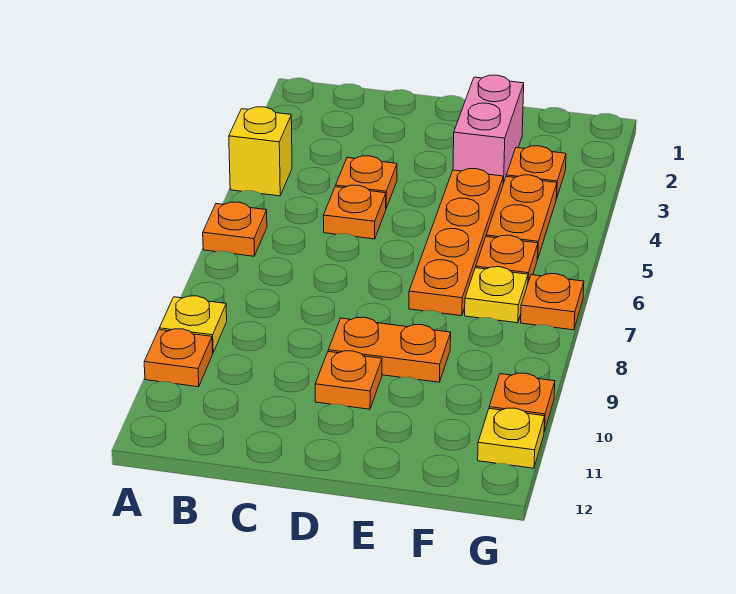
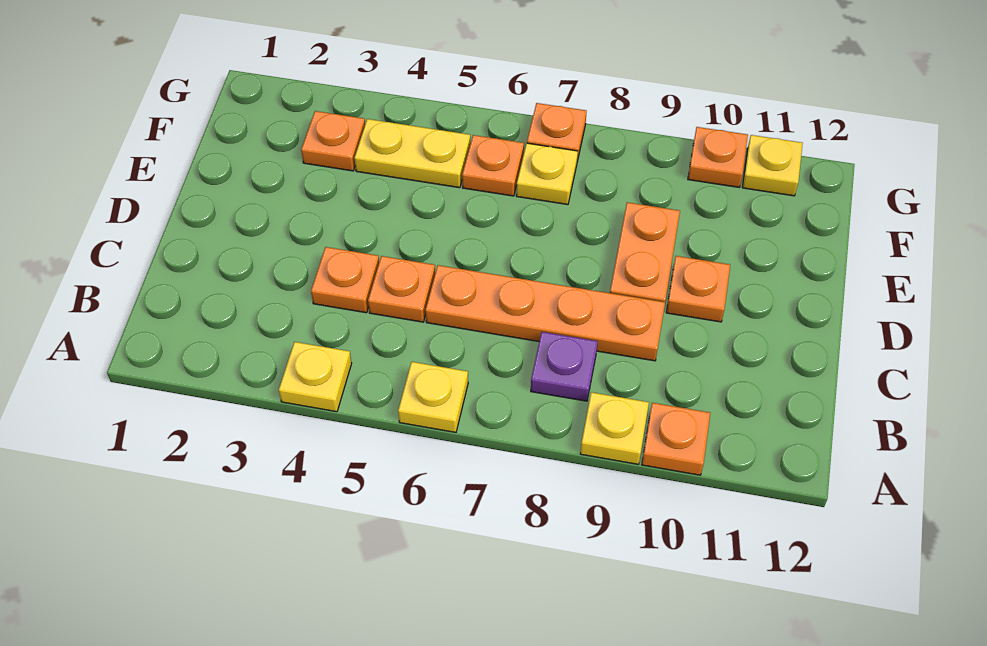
yellow brick A4 level 1 -> yellow plate A4 level 1
orange plate A6 level 1 -> yellow plate A6 level 1
none -> purple plate B8 level 1
pink brick E2:E3 level 1 -> none
orange plate E4:E7 level 1 -> orange plate C6:C9 level 1
orange plate F4:F5 level 1 -> yellow plate F4:F5 level 1

